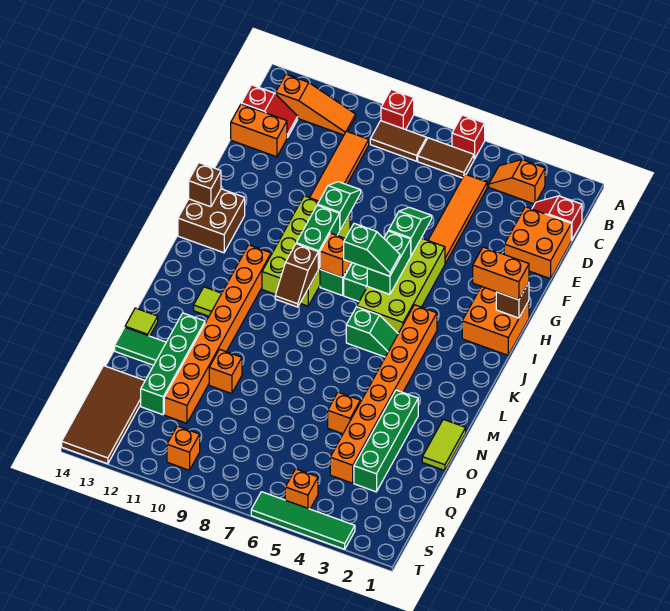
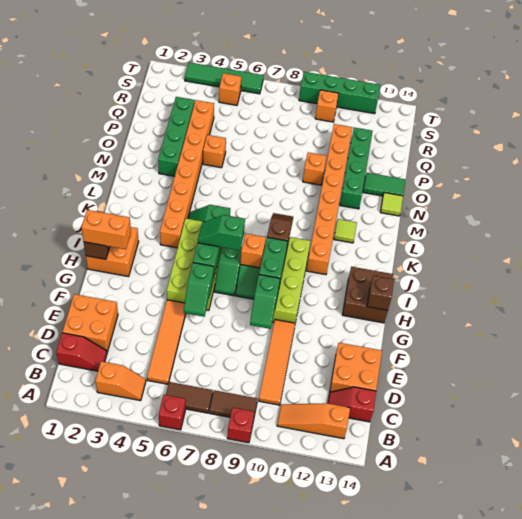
orange brick D13:D14 level 1 -> orange brick D13:E14 level 1
lime tile N1:O1 level 1 -> none
brown tile Q13:T14 level 1 -> none
none -> green brick T9:T12 level 1

